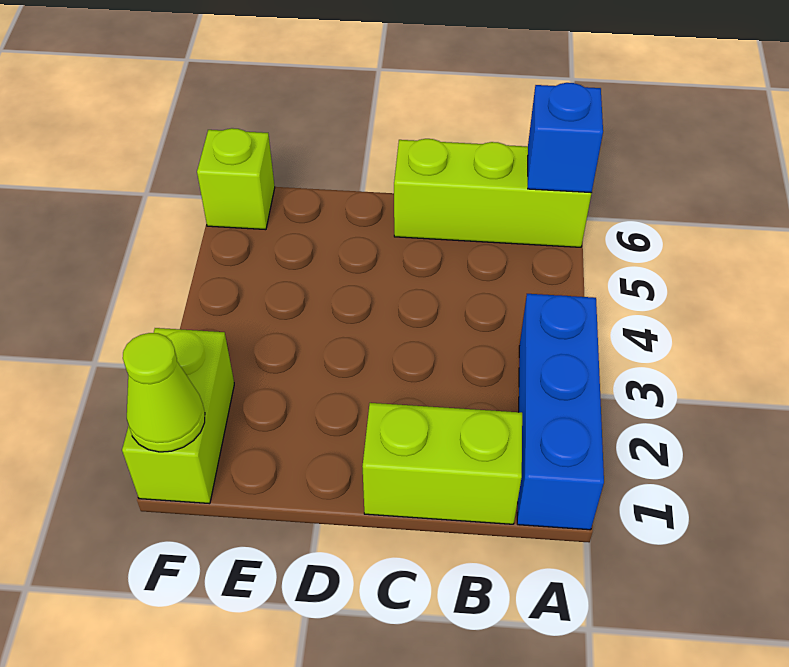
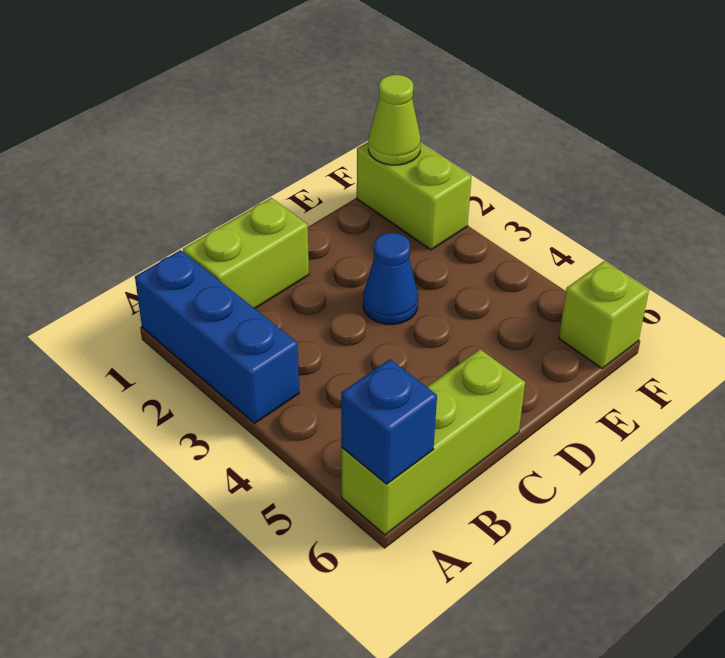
none -> blue cone D3 level 1

